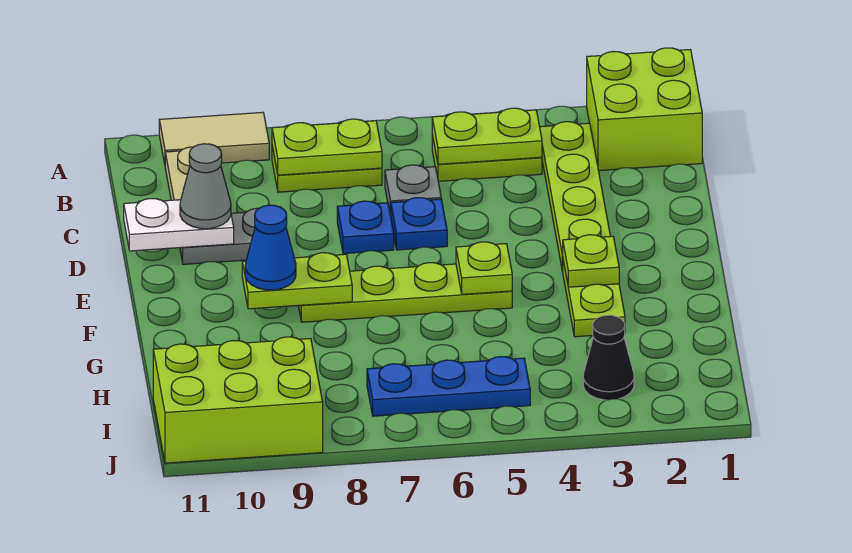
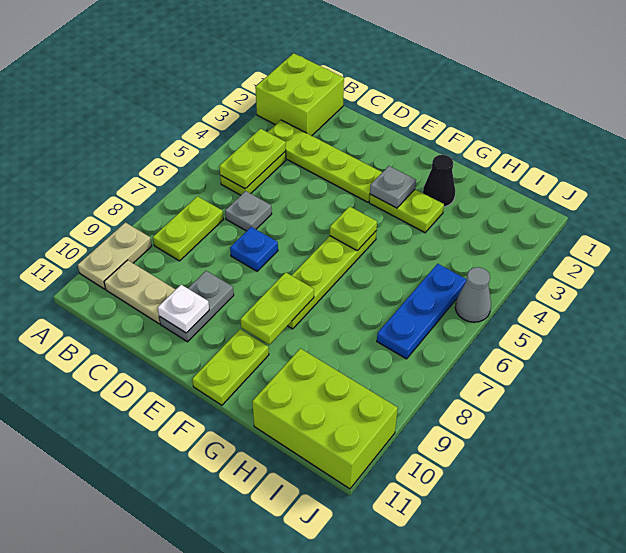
tan tile A9:A10 level 1 -> tan plate A9:A10 level 1
lime plate B7:B8 level 2 -> lime plate F10:F11 level 1
blue plate D6 level 1 -> none
white plate D10:D11 level 2 -> white plate D10 level 2
grey cone D10 level 3 -> grey cone J5 level 1
lime plate F3 level 2 -> grey plate F3 level 2
blue cone F9 level 3 -> none
black cone I3 level 1 -> black cone G2 level 1
lime brick I9:J11 level 1 -> lime brick H10:J11 level 1

